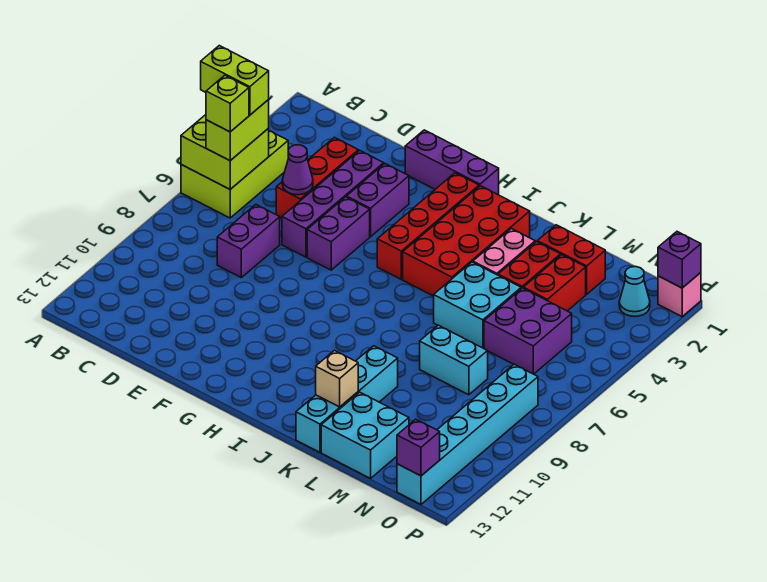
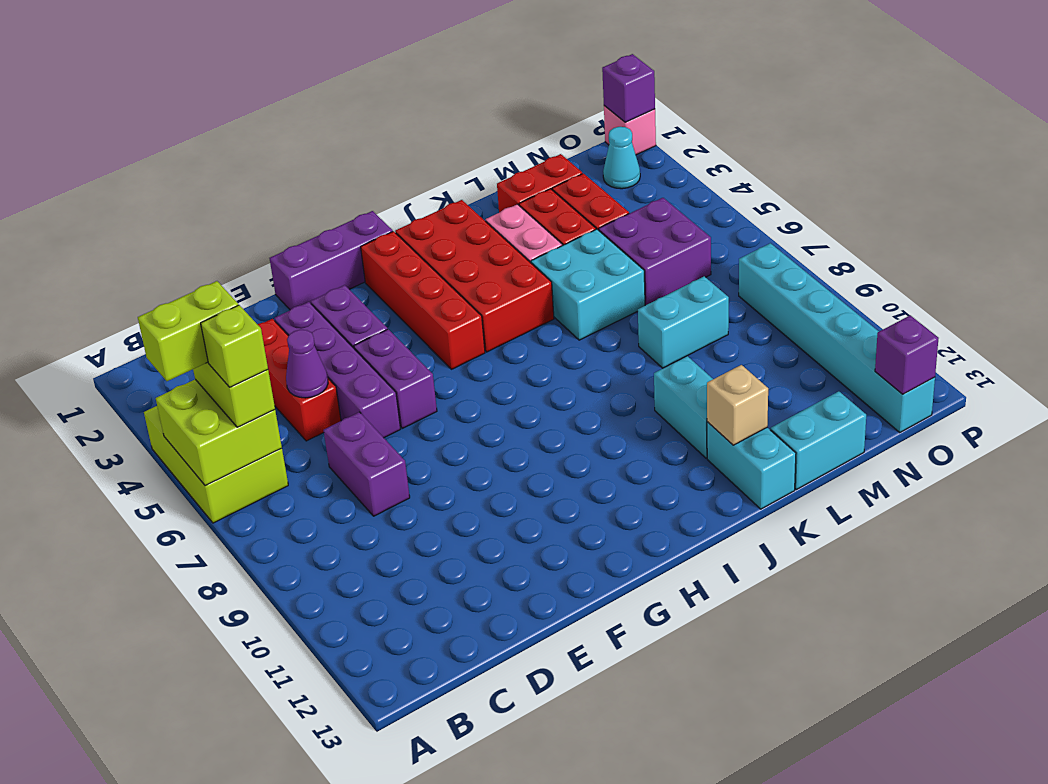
cyan brick L12:M13 level 1 -> cyan brick L13:M13 level 1

